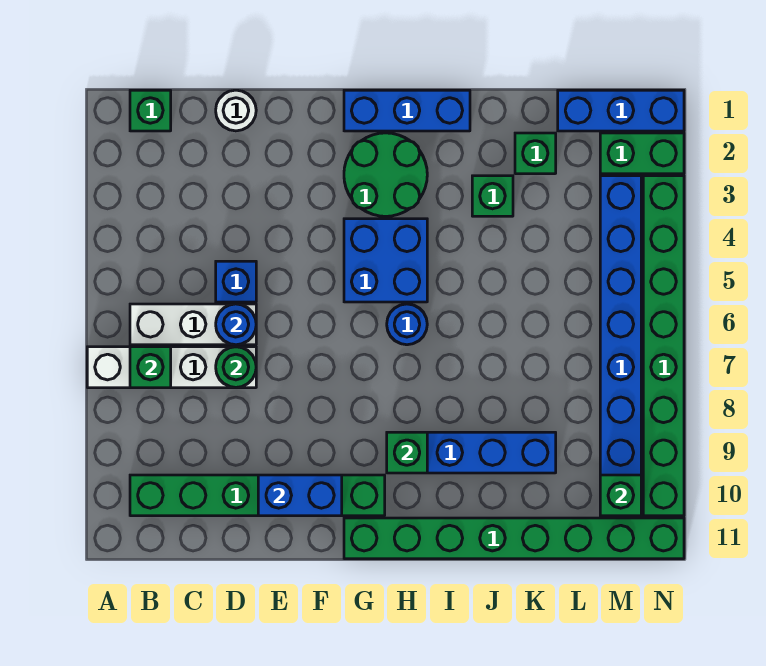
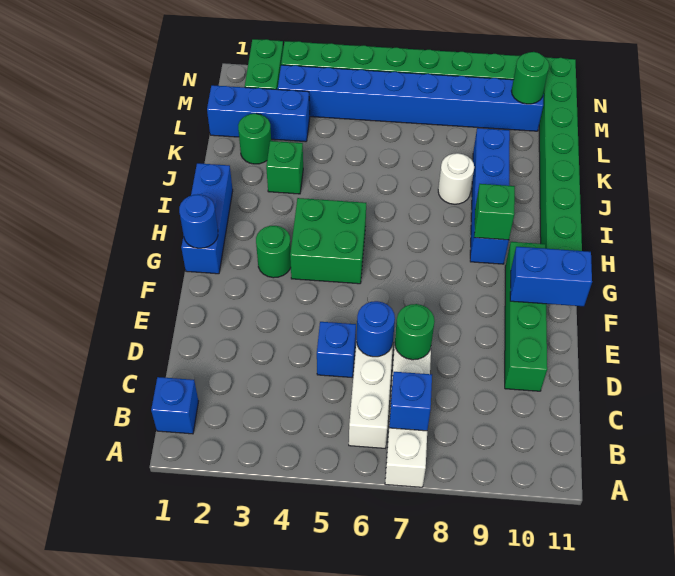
green brick B1 level 1 -> blue brick B1 level 1
green brick B7 level 2 -> blue brick B7 level 2
green brick B10:G10 level 1 -> green brick D10:G10 level 1
white round brick D1 level 1 -> white round brick J8 level 1
blue brick E10:F10 level 2 -> blue brick F10:F11 level 2
green round brick G2:H3 level 1 -> green round brick G3 level 1
blue brick G4:H5 level 1 -> green brick G4:H5 level 1
blue round brick H6 level 1 -> blue round brick G1 level 2
green brick K2 level 1 -> green round brick K2 level 1
blue brick L1:N1 level 1 -> blue brick L1:L3 level 1
green brick M10 level 2 -> green round brick M10 level 2

